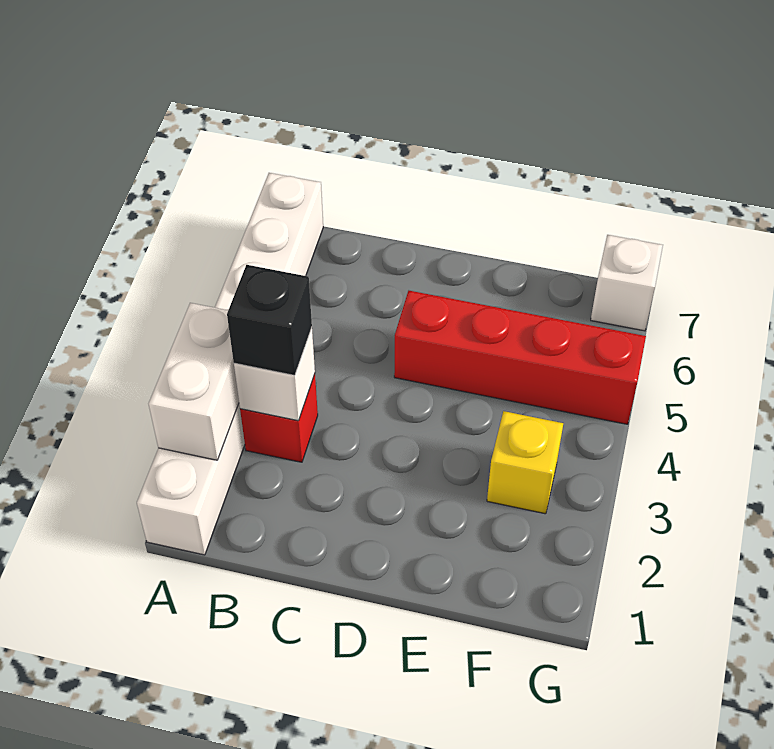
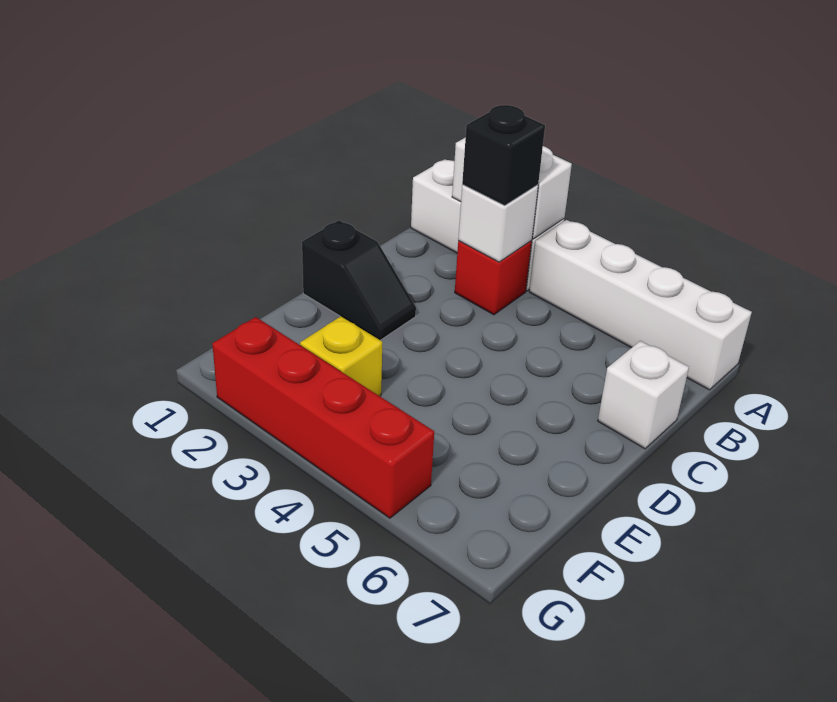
none -> black slope D1:D2 level 1 top 1
red brick D5:G5 level 1 -> red brick G2:G5 level 1
white brick G7 level 1 -> white brick C7 level 1

